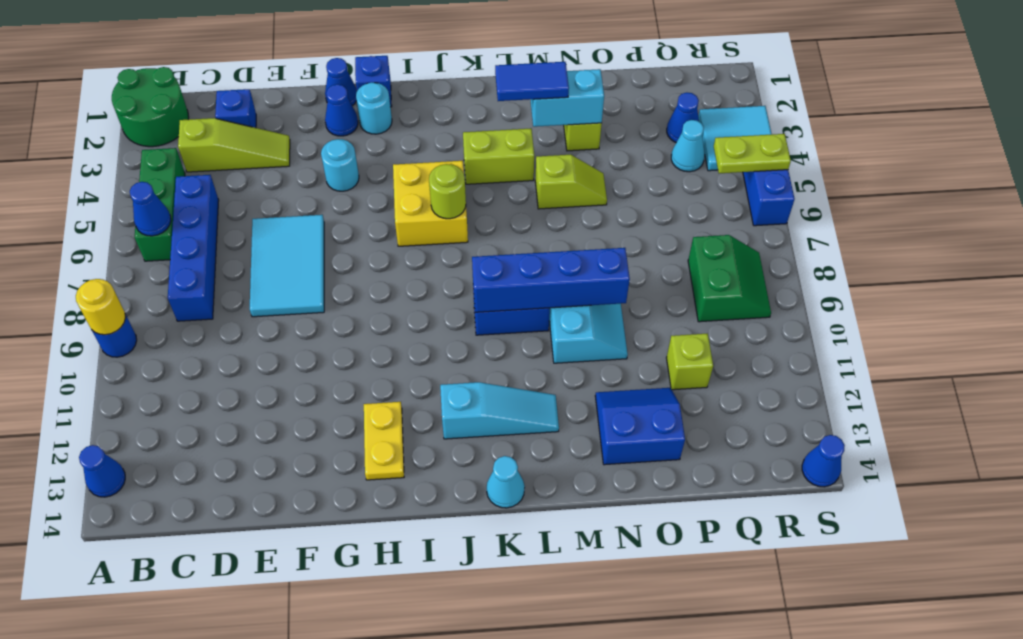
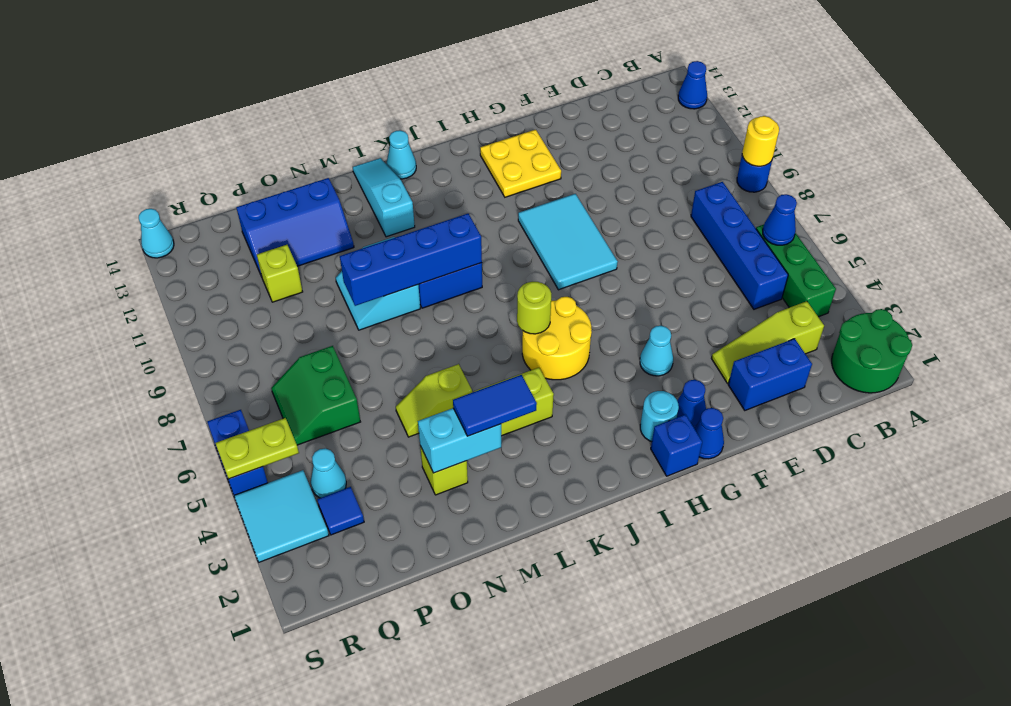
blue brick D2 level 1 -> blue brick D2:E2 level 1
cyan tile E6:F8 level 1 -> cyan tile G8:H10 level 1
cyan round brick G4 level 1 -> cyan cone G4 level 1
yellow plate H12:H13 level 1 -> yellow plate G12:H13 level 1
yellow brick I5:J6 level 1 -> yellow round brick I5:J6 level 1
cyan slope J12:L12 level 1 top J -> cyan slope L12:L14 level 1 top 12
blue slope N12:O13 level 1 top 13 -> blue slope N12:P13 level 1 top 13
blue cone Q3 level 1 -> blue tile Q3 level 1
green slope Q8:R9 level 1 top Q -> green slope P6:Q7 level 1 top P
blue cone S14 level 1 -> cyan cone S14 level 1

